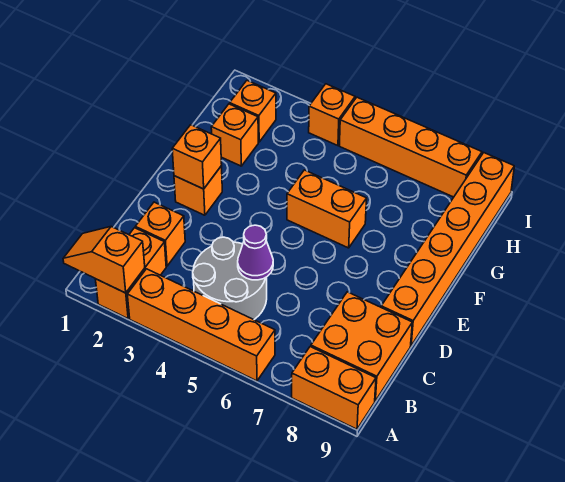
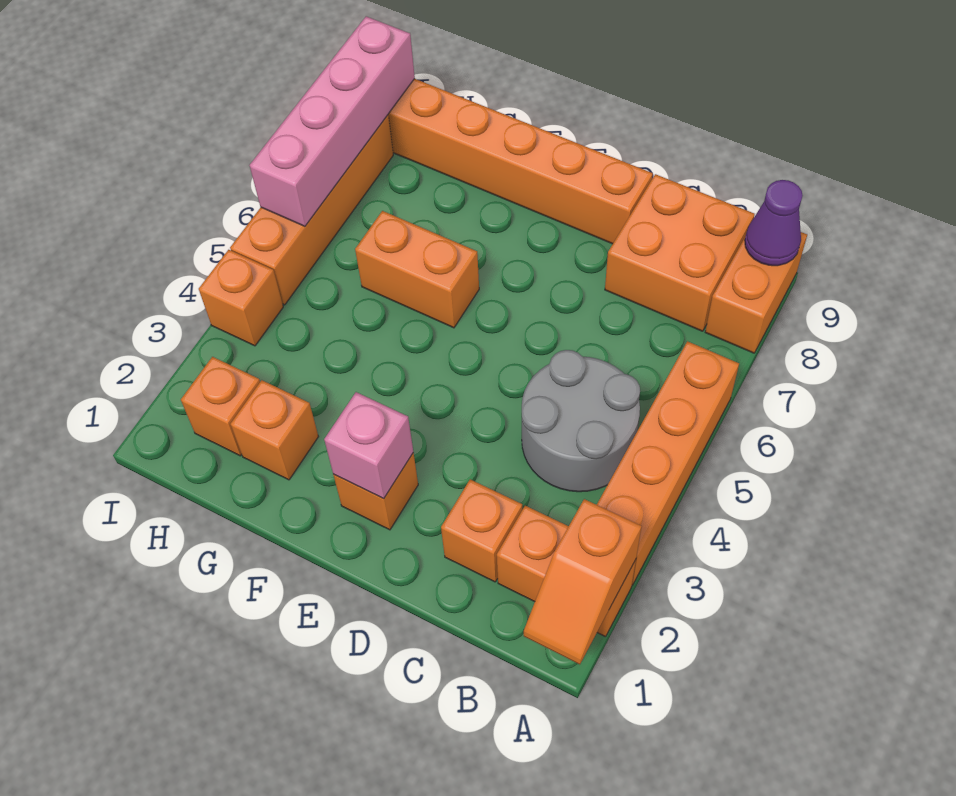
purple cone C5 level 2 -> purple cone A9 level 2
orange brick E2 level 2 -> pink brick E2 level 2
orange brick F5:F6 level 1 -> orange brick F6:G6 level 1
none -> pink brick I6:I9 level 2

